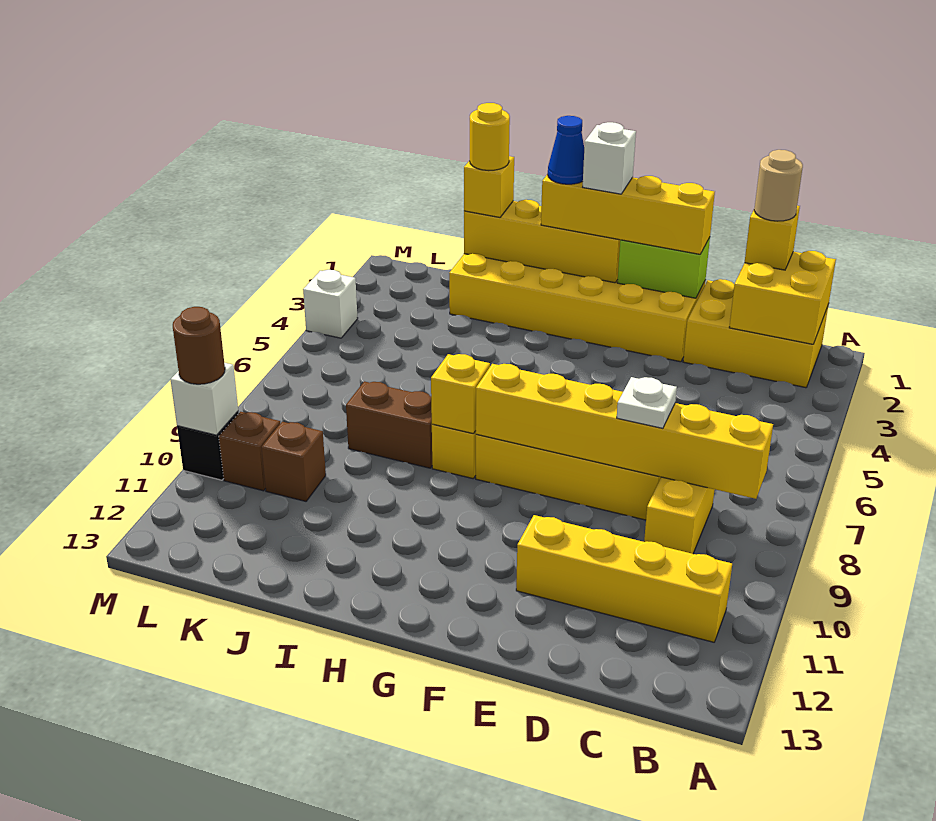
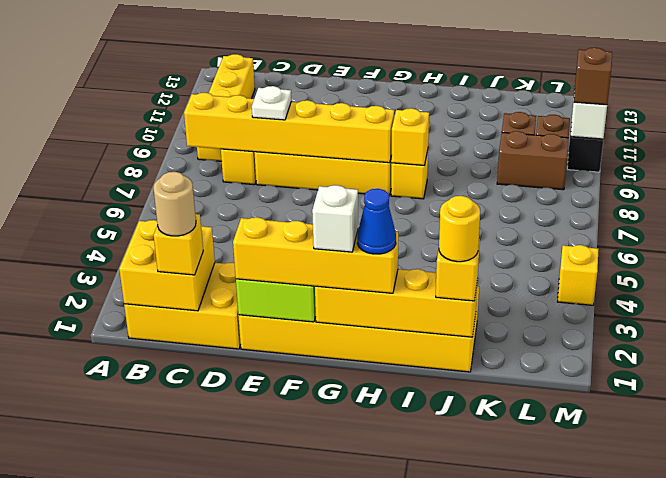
yellow brick B11:E11 level 1 -> yellow brick B9:B12 level 1
brown brick I8:J8 level 1 -> brown brick K9:L9 level 1
white brick M4 level 1 -> yellow brick M4 level 1
brown round brick M10 level 3 -> brown brick M10 level 3

